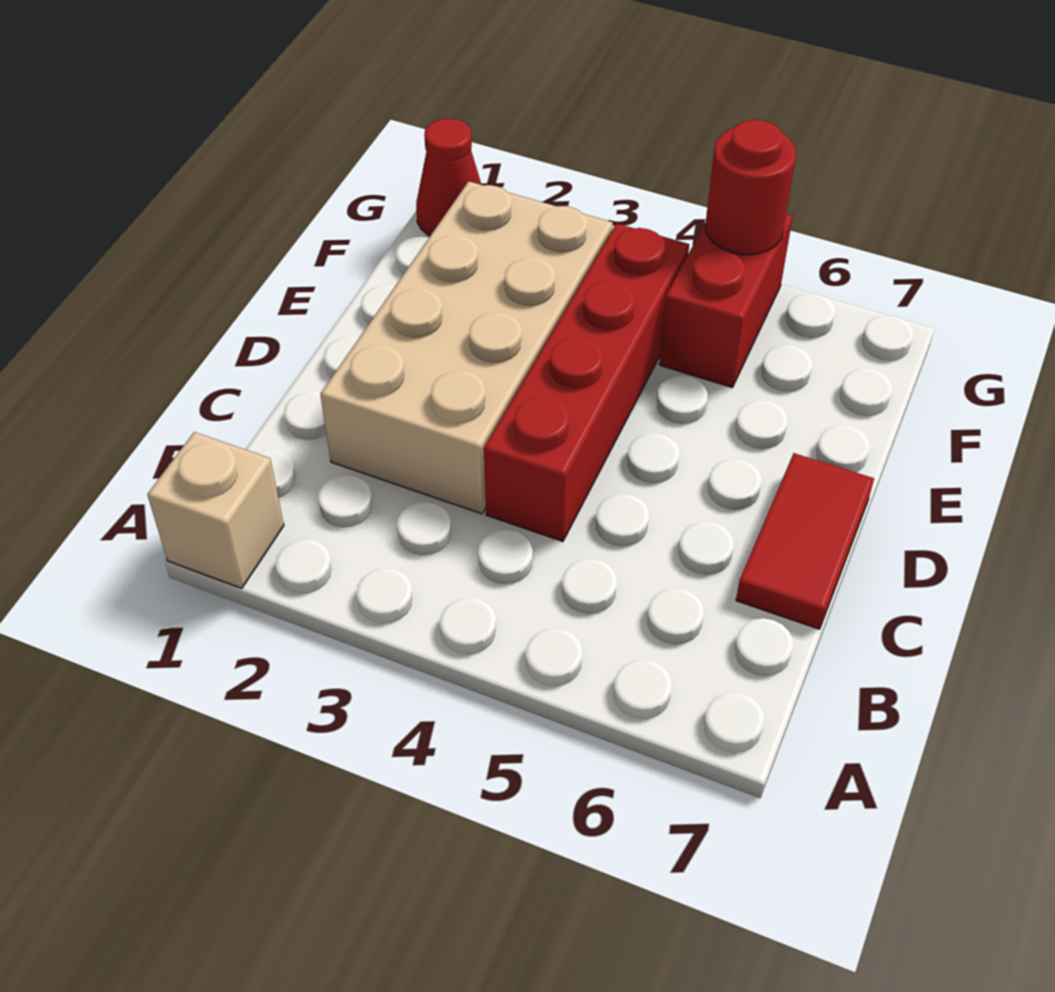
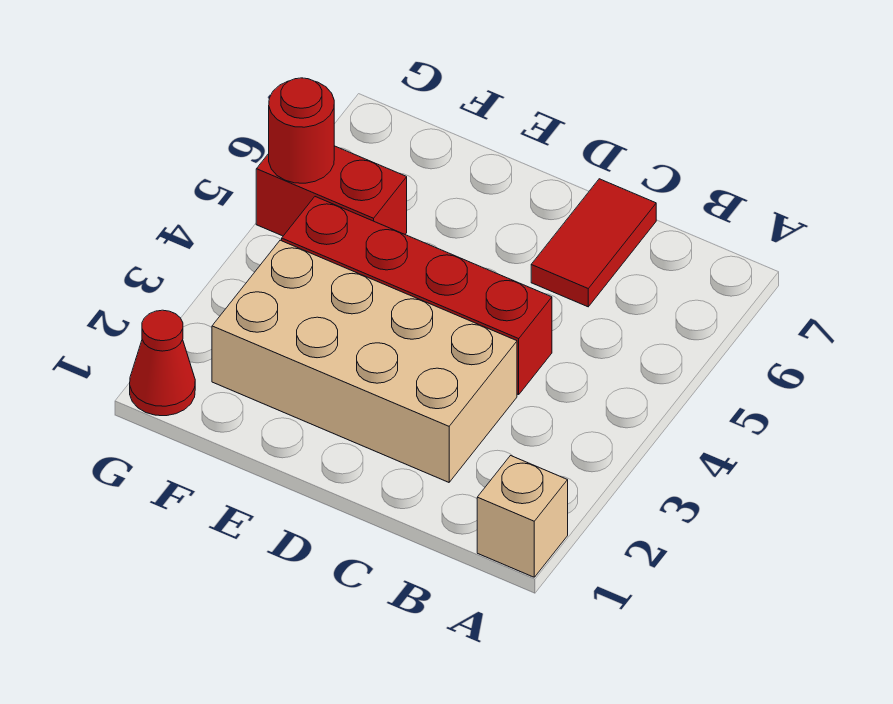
red tile C7:D7 level 1 -> red tile C6:C7 level 1

